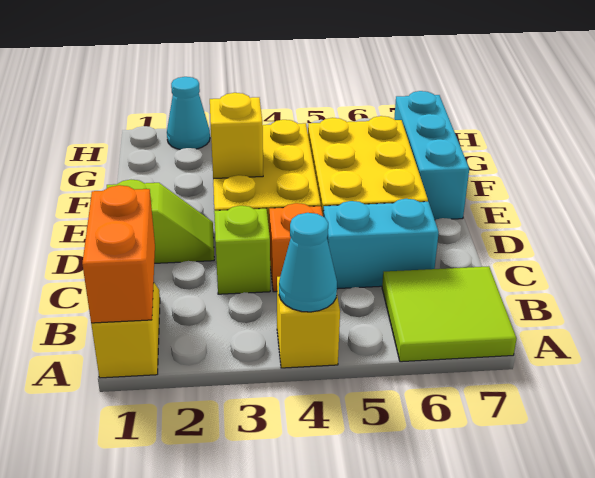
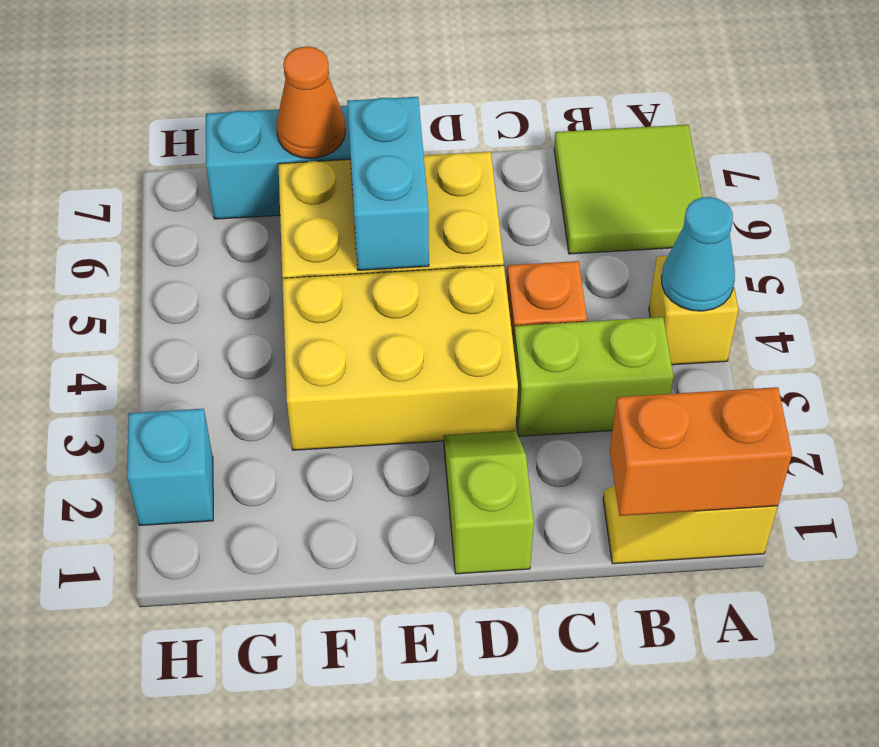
lime brick C3 level 1 -> lime brick B3:C3 level 1
cyan brick C5:C6 level 1 -> cyan brick E5:E6 level 2
yellow brick E3 level 2 -> none
none -> orange cone F7 level 2
cyan cone H2 level 1 -> cyan brick H2 level 1

